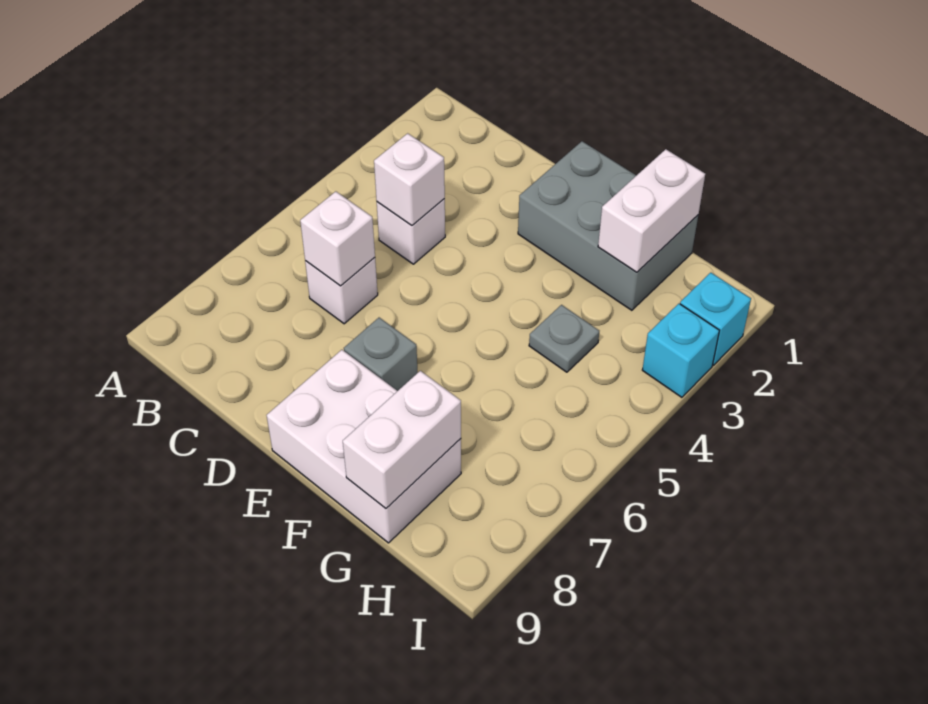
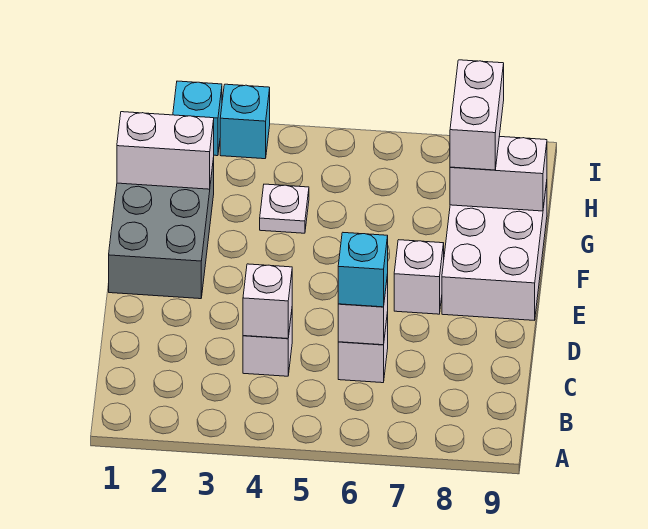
none -> cyan brick C6 level 3
grey brick E7 level 1 -> white brick E7 level 1
grey plate G4 level 1 -> white plate G4 level 1
none -> white brick G8:H8 level 3

